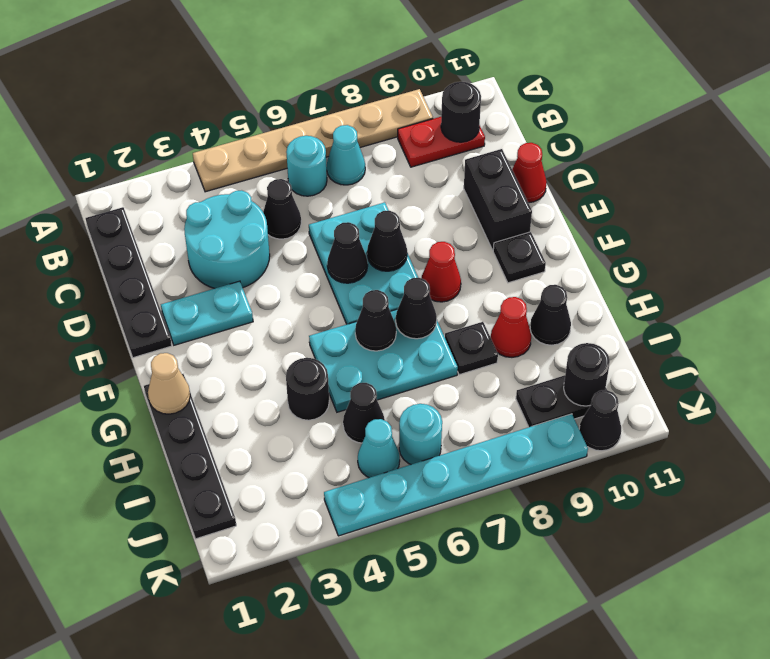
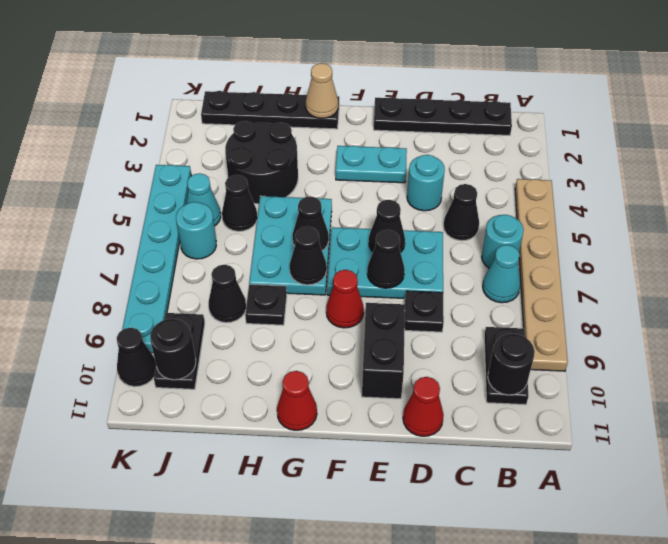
red plate B9:B10 level 1 -> black plate B9:B10 level 1
cyan round brick C3:D4 level 1 -> cyan round brick D4 level 1
black brick D10:E10 level 1 -> black brick E9:E10 level 1
cyan plate E2:E3 level 1 -> cyan plate E3:F3 level 1
black plate F10 level 1 -> black plate D8 level 1
black round brick H4 level 1 -> black round brick H3:I4 level 1
red cone H9 level 1 -> red cone G11 level 1
black cone H10 level 1 -> black cone I8 level 1

